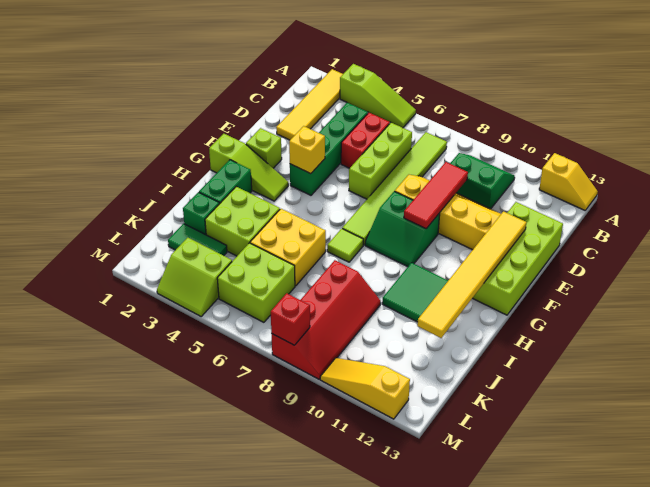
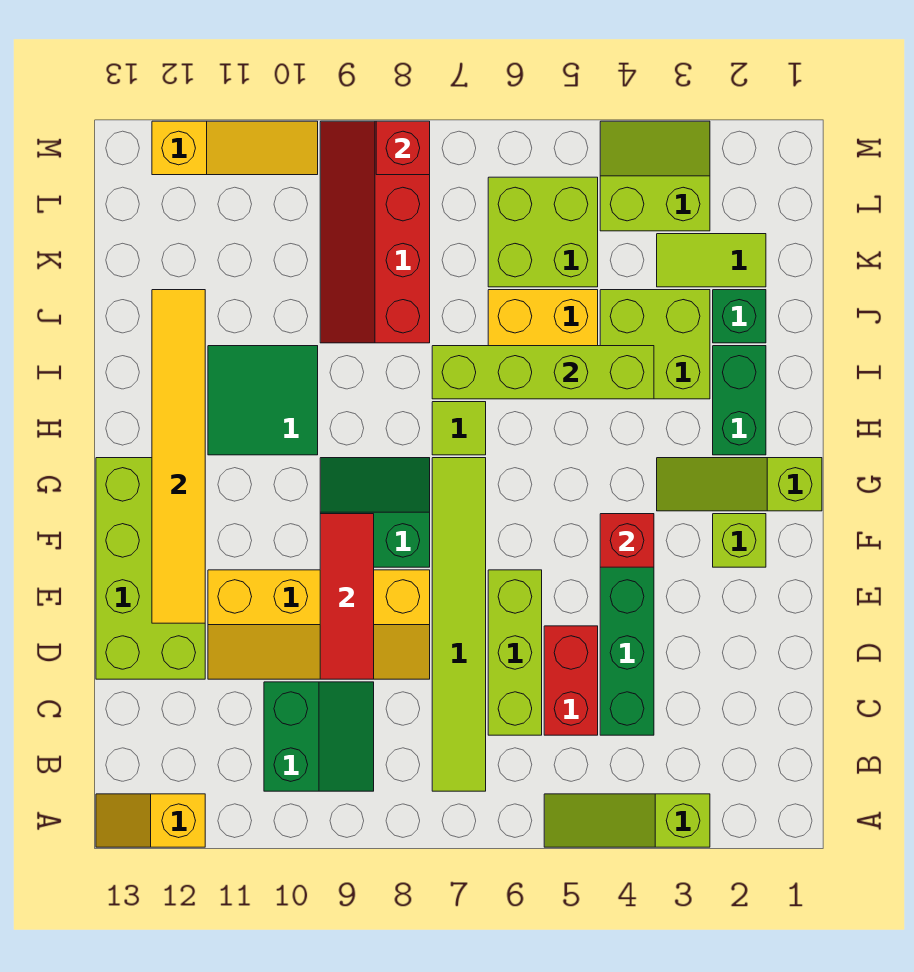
yellow tile A2:D2 level 1 -> none
green slope B9:C10 level 1 top C -> green slope B9:C10 level 1 top 10
yellow brick F4 level 2 -> red brick F4 level 2
none -> lime brick I4:I7 level 2
green tile K2:K3 level 1 -> lime tile K2:K3 level 1

